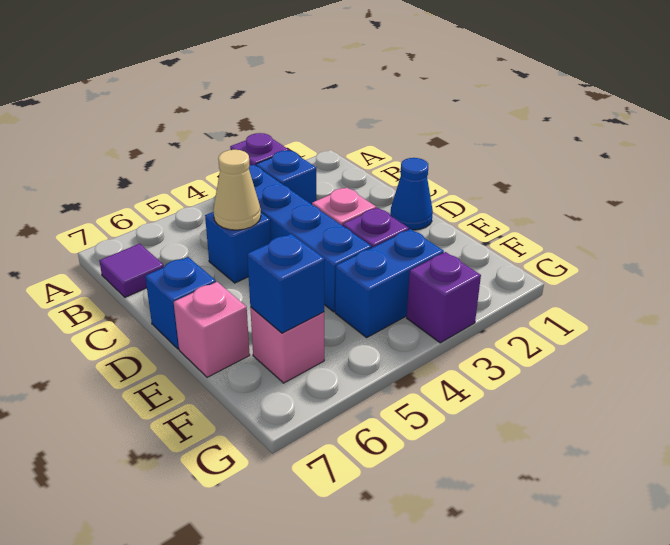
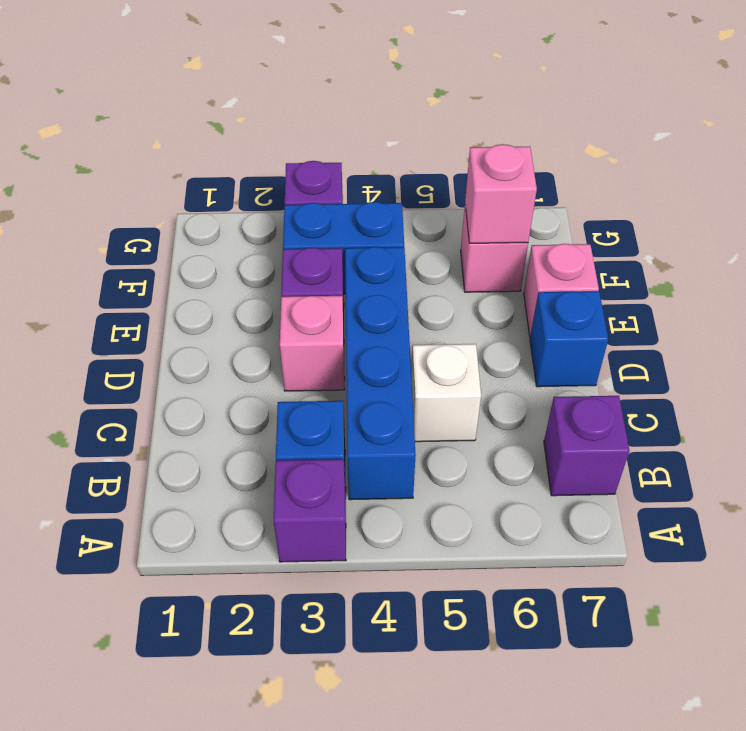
purple tile B7 level 1 -> purple brick B7 level 1
blue brick C5 level 1 -> white brick C5 level 1
tan cone C5 level 2 -> none
blue cone D1 level 1 -> none
blue brick F6 level 2 -> pink brick F6 level 2

